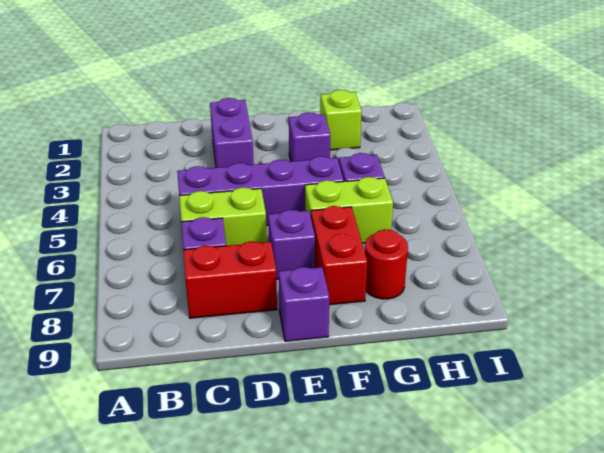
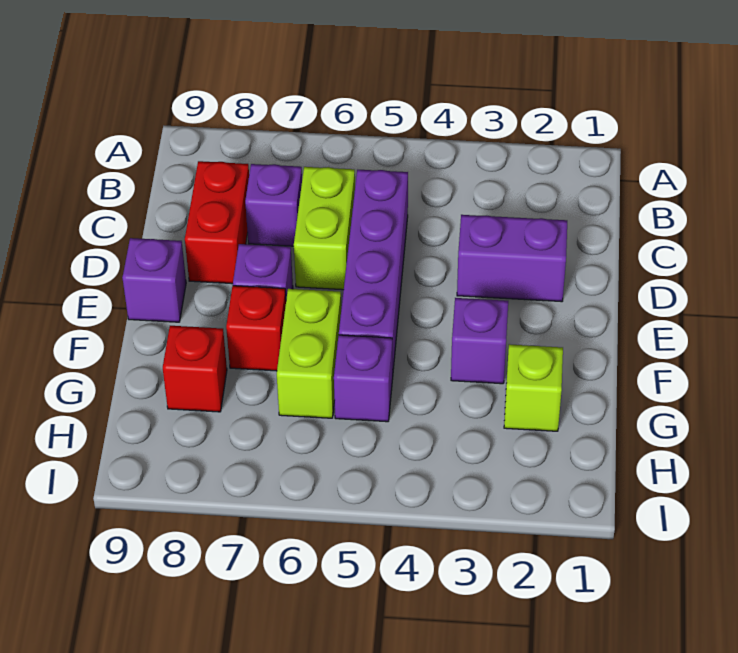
red brick F7:F8 level 1 -> red brick F7 level 1
red round brick G8 level 1 -> red brick G8 level 1

